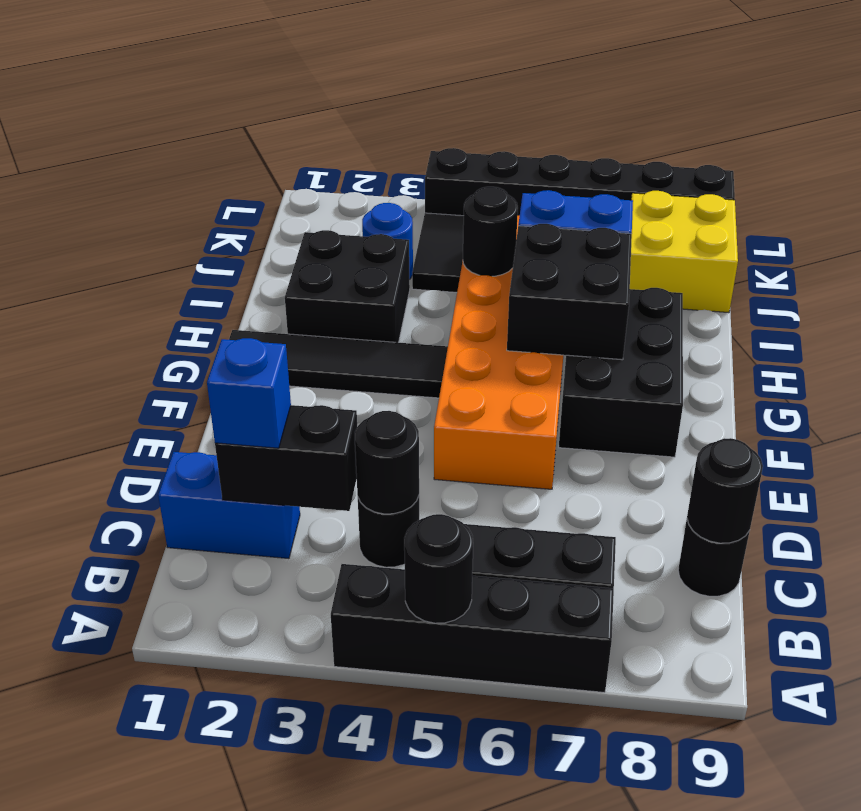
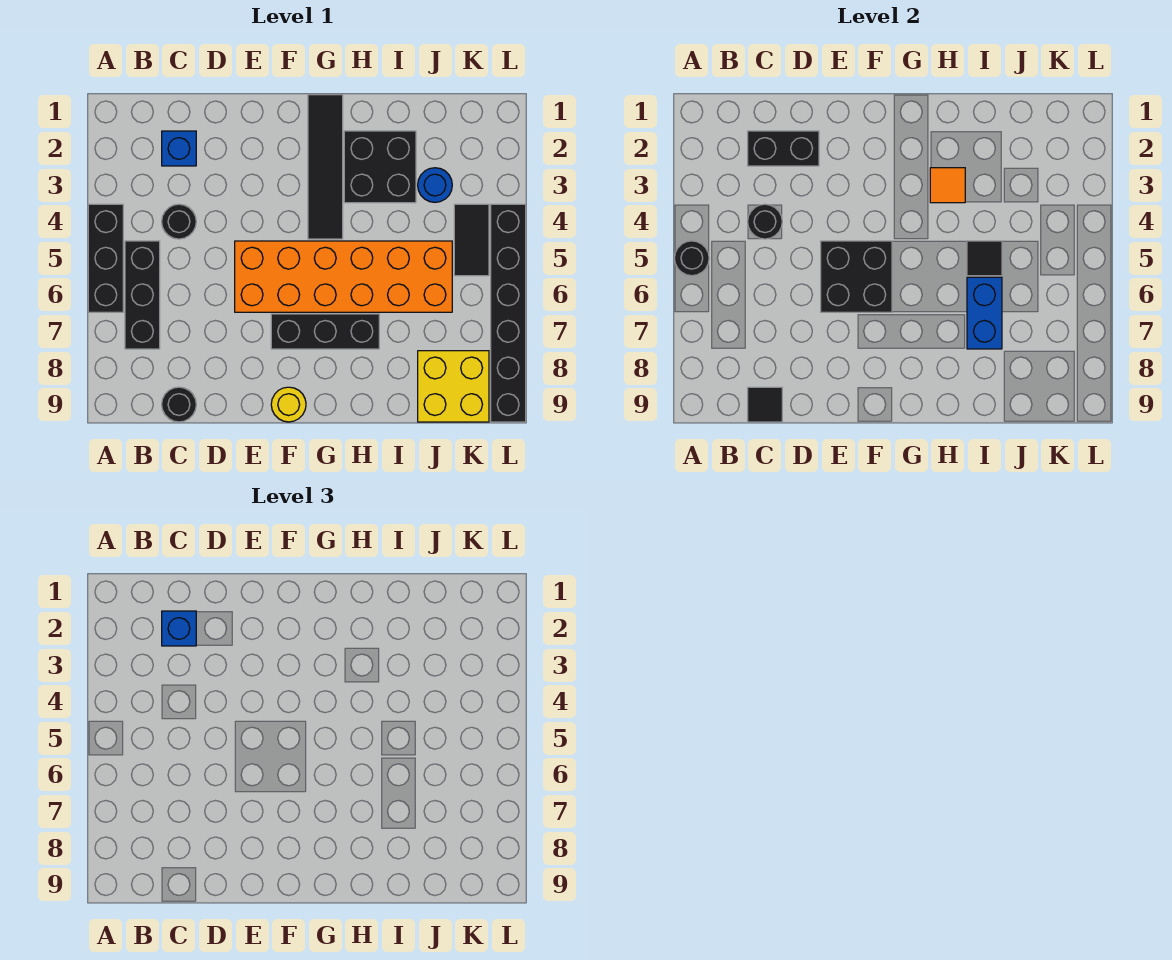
black brick A4:A7 level 1 -> black brick A4:A6 level 1
blue brick C1:C2 level 1 -> blue brick C2 level 1
black brick C2:C3 level 2 -> black brick C2:D2 level 2
black round brick C9 level 2 -> black tile C9 level 2
black brick F7:H8 level 1 -> black brick F7:H7 level 1
none -> yellow round brick F9 level 1
black brick G6:H7 level 2 -> black brick E5:F6 level 2
none -> orange tile H3 level 2
black round brick I5 level 2 -> black tile I5 level 2
black tile J4:K4 level 1 -> black tile K4:K5 level 1

